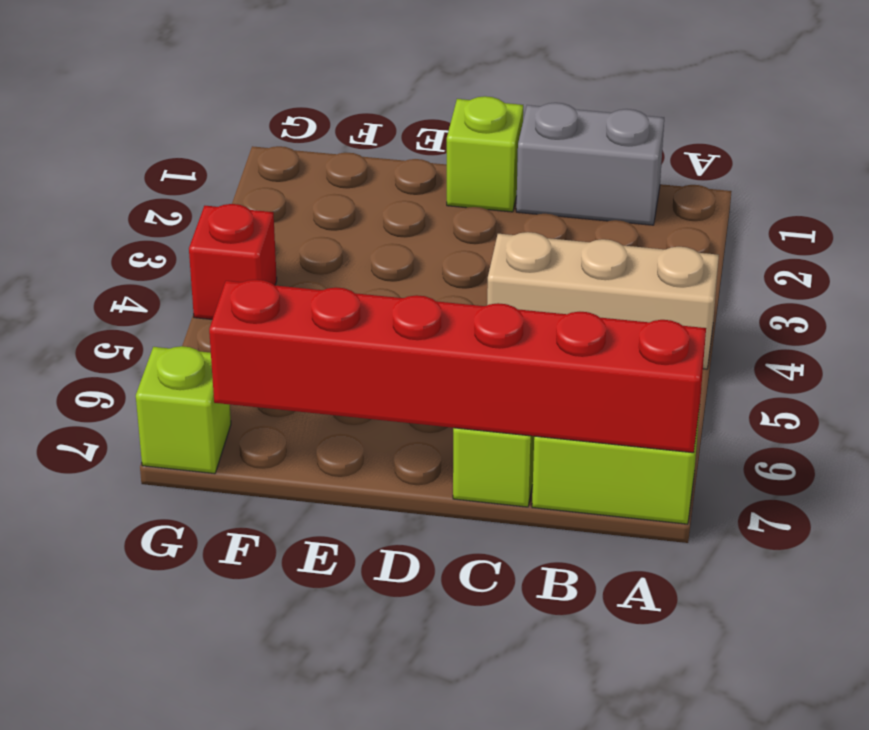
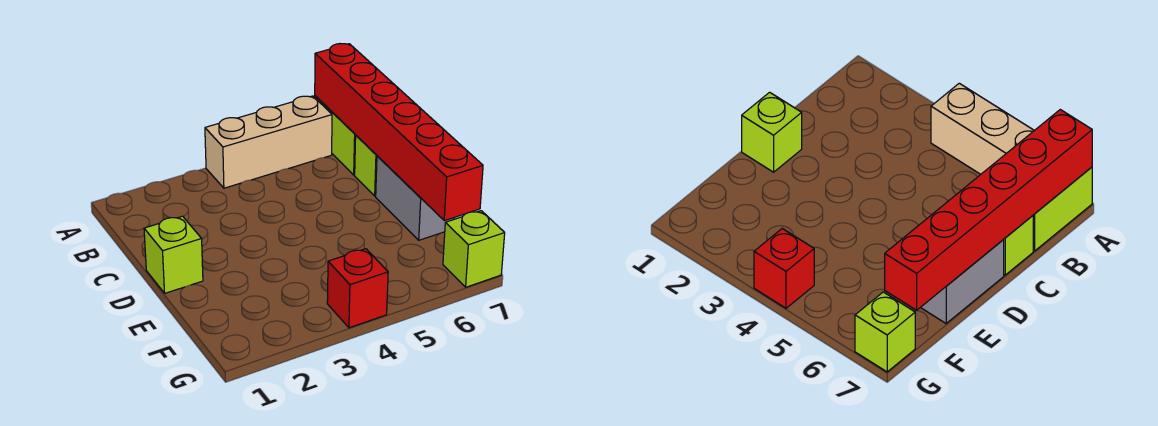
tan brick A4:C4 level 1 -> tan brick A4:A6 level 1
grey brick B1:C1 level 1 -> grey brick D7:E7 level 1

